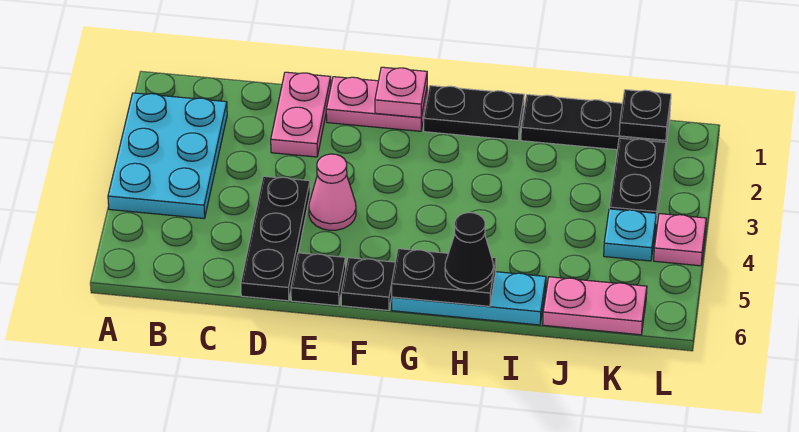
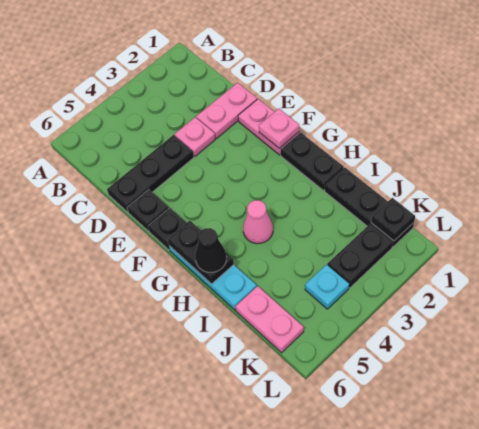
cyan plate A2:B4 level 1 -> none
pink cone E4 level 1 -> pink cone H4 level 1
pink plate L4 level 1 -> pink plate D3 level 1

